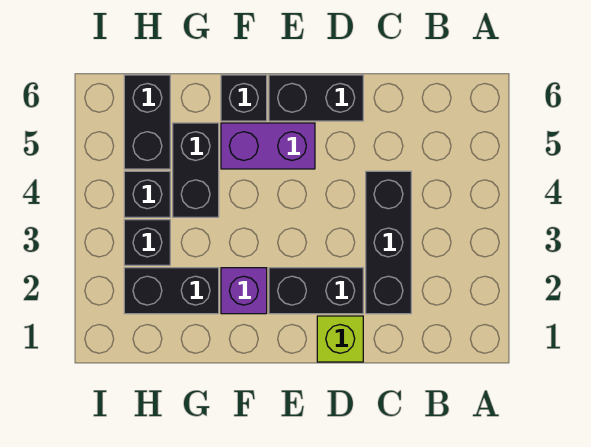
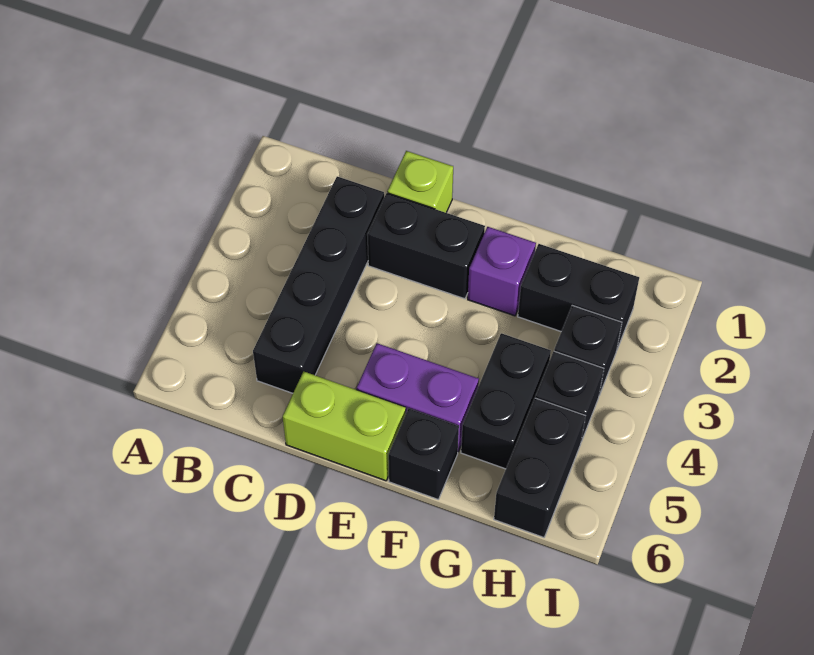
black brick C2:C4 level 1 -> black brick C2:C5 level 1
black brick D6:E6 level 1 -> lime brick D6:E6 level 1

